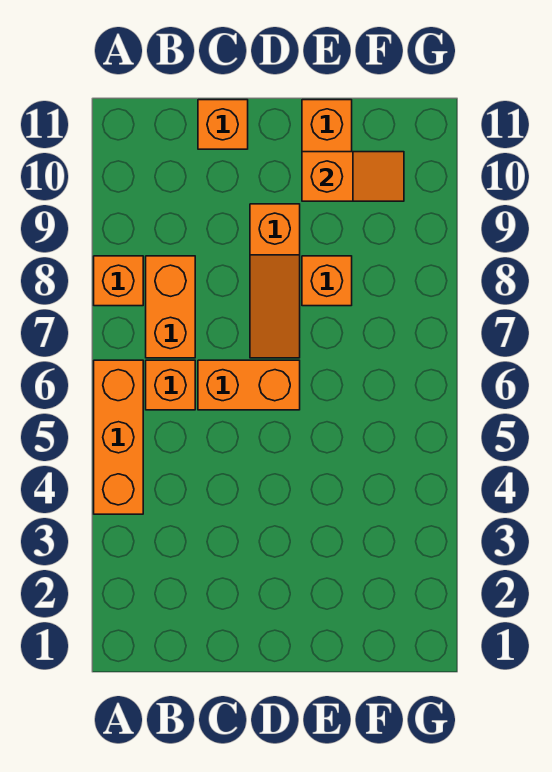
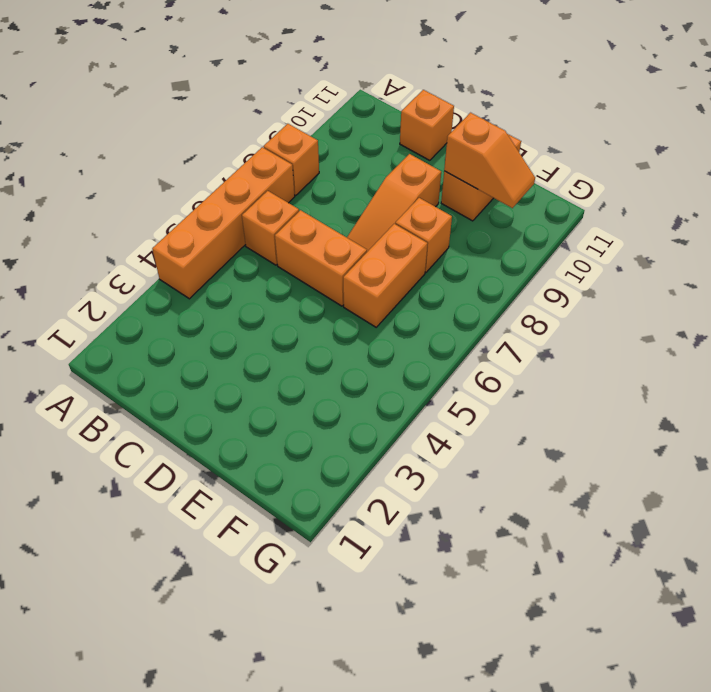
orange brick A4:A6 level 1 -> orange brick A4:A7 level 1
orange brick B7:B8 level 1 -> orange brick E6:E7 level 1

